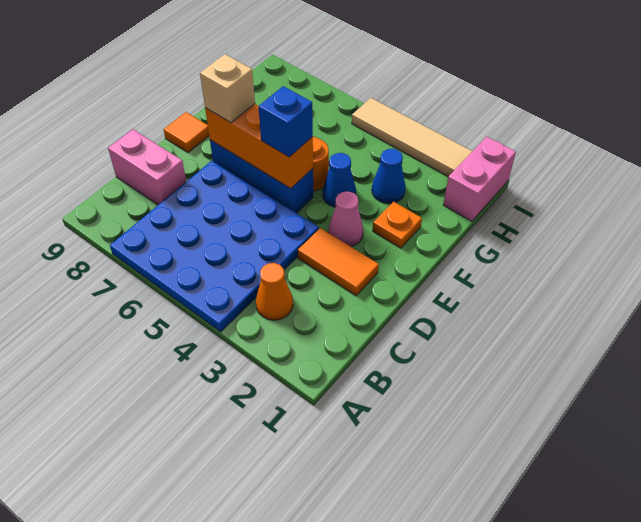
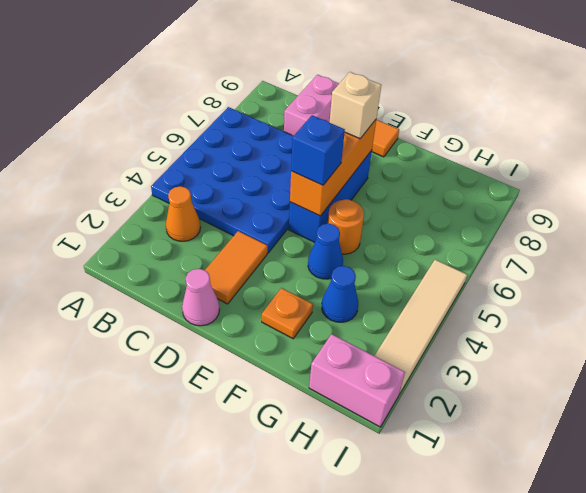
pink cone E3 level 1 -> pink cone D1 level 1

